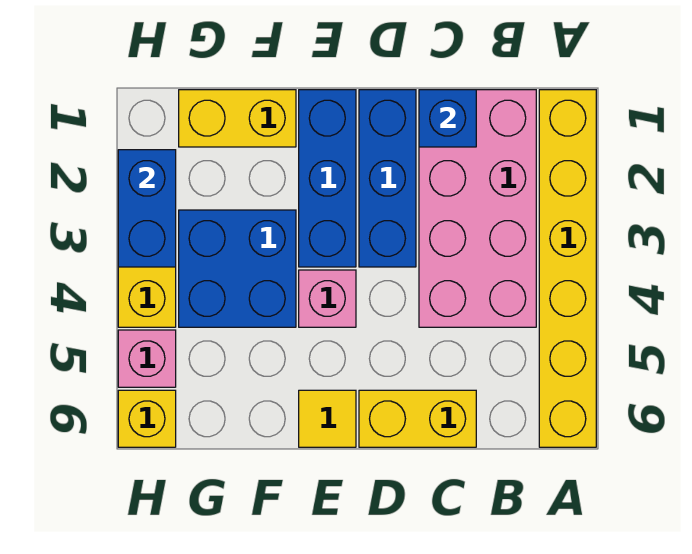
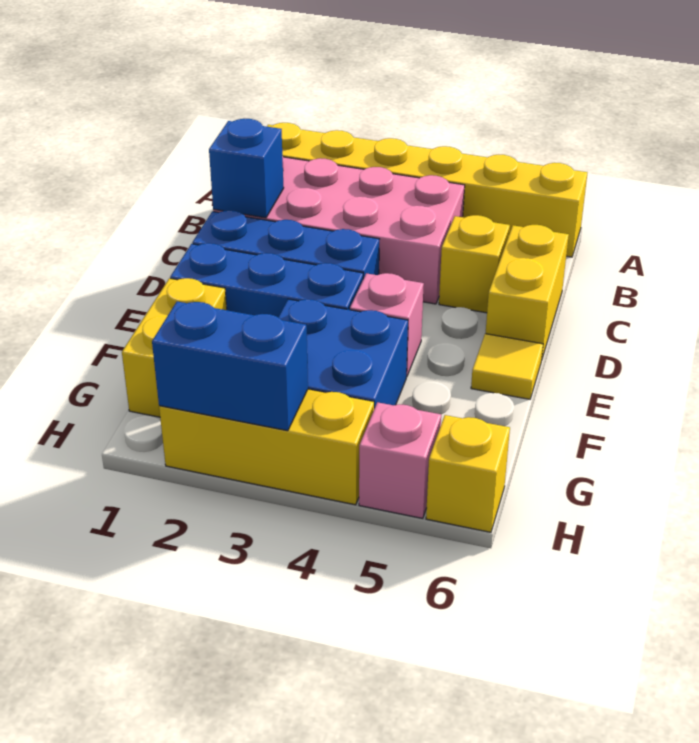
none -> yellow brick C5 level 1

